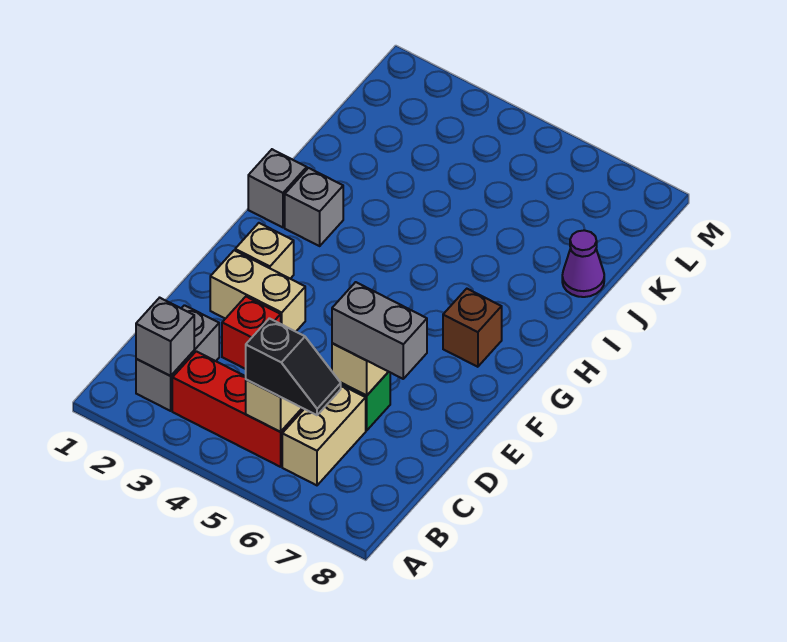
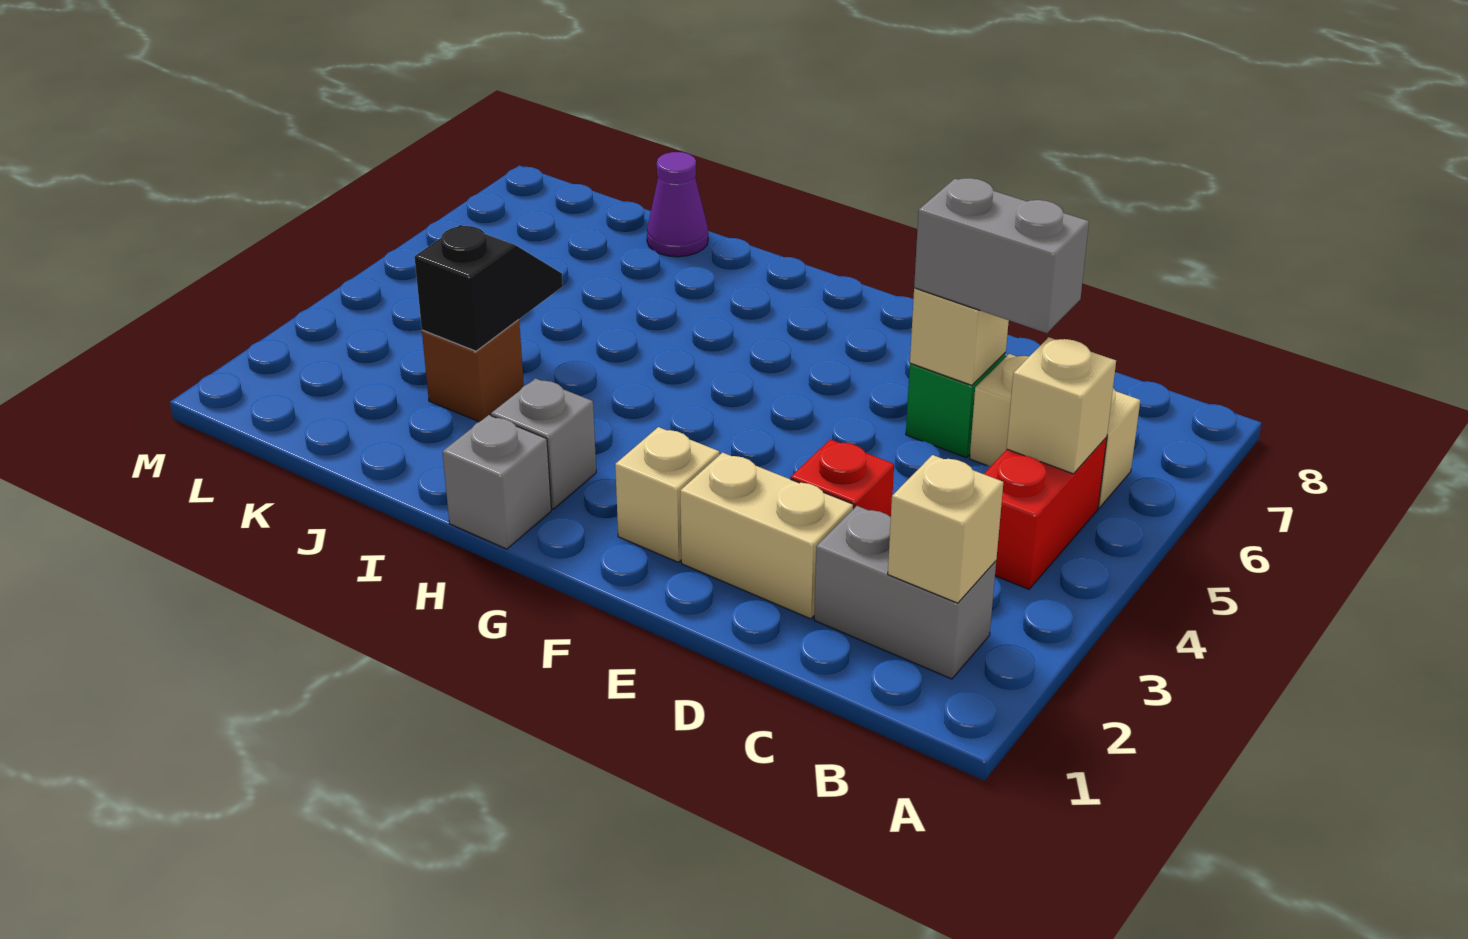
grey brick B2 level 2 -> tan brick B2 level 2
red brick B3:B5 level 1 -> red brick B4:B5 level 1
black slope B5:B6 level 3 top 5 -> black slope J3:J4 level 2 top 3
grey brick D6:D7 level 3 -> grey brick C6:D6 level 3
tan brick E2:E3 level 1 -> tan brick D2:E2 level 1
brown brick G7 level 1 -> brown brick J3 level 1

